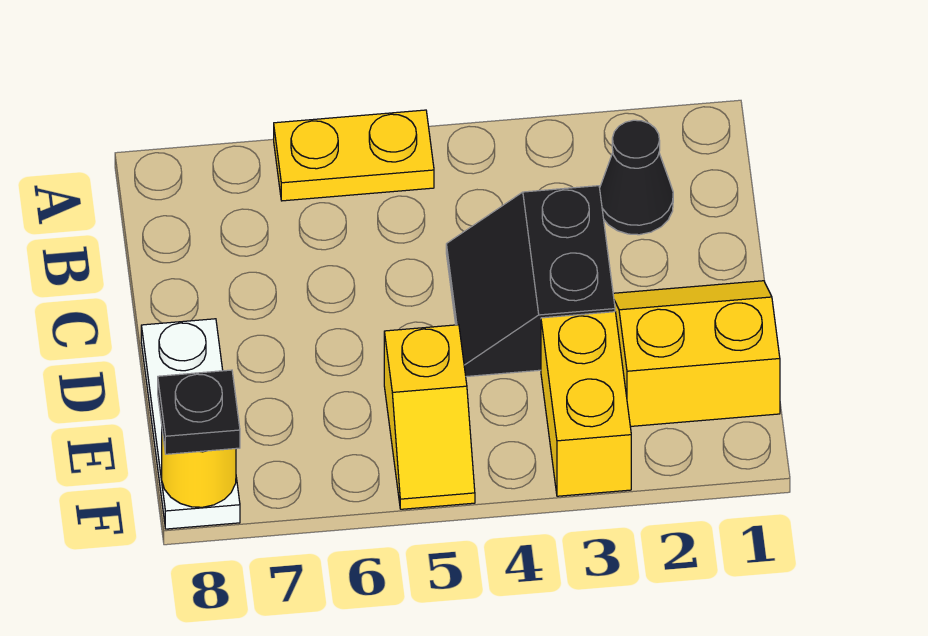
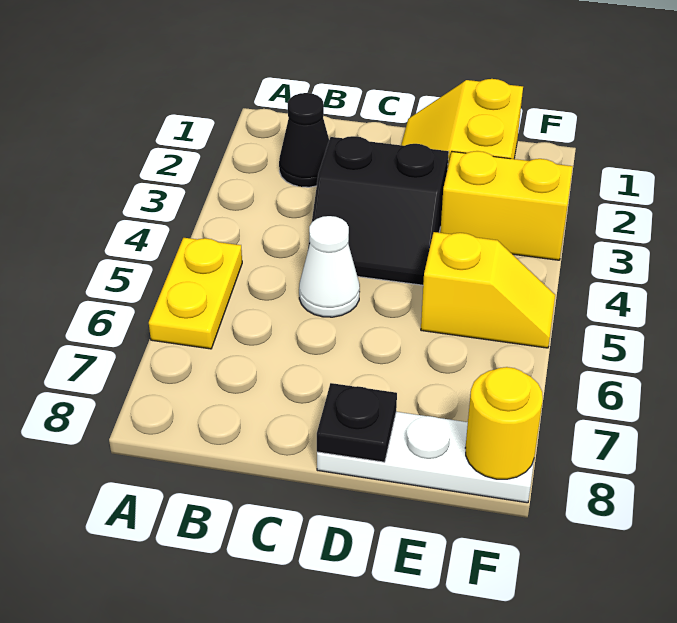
none -> white cone C5 level 1
black plate F8 level 3 -> black plate D8 level 2

